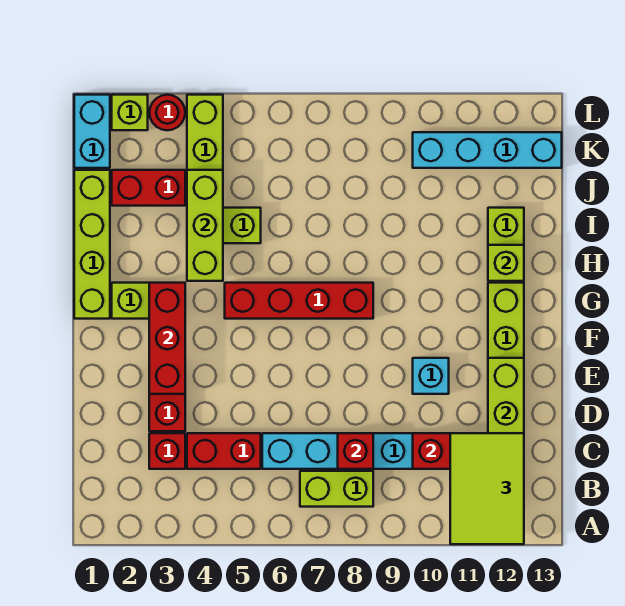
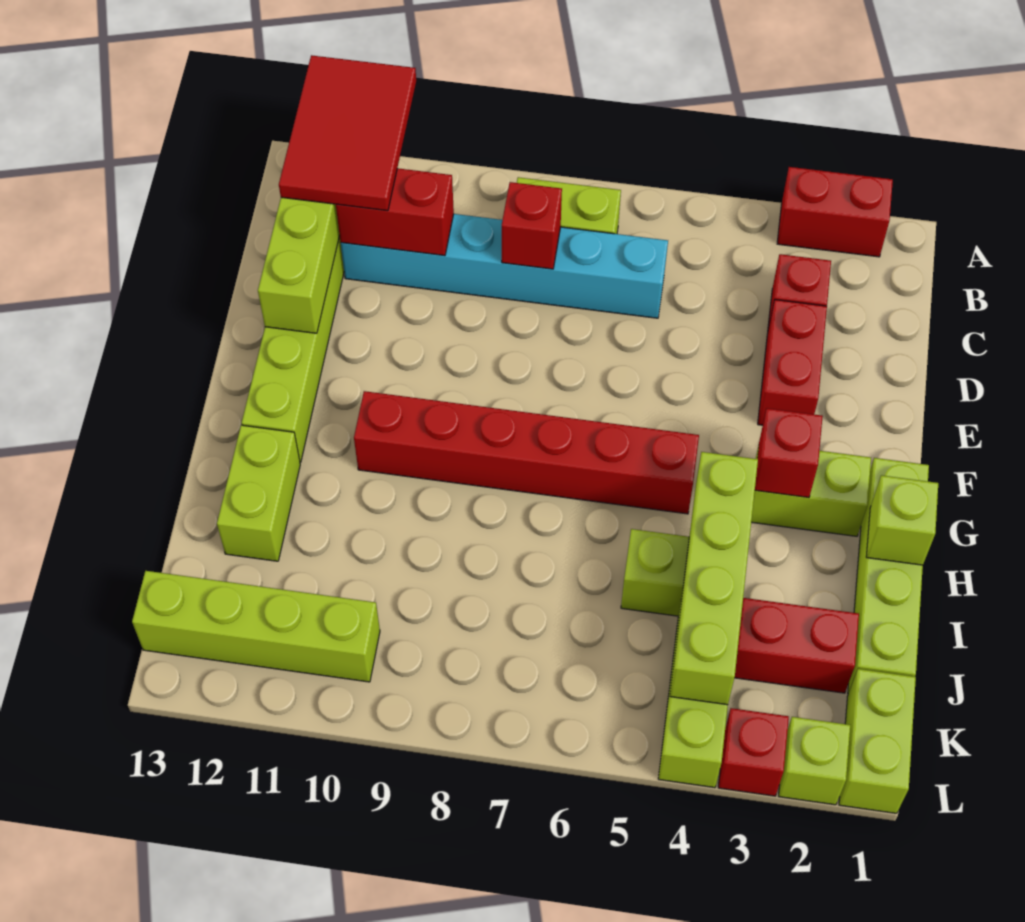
lime tile A11:C12 level 3 -> red tile A11:C12 level 3
red brick C4:C5 level 1 -> red brick A2:A3 level 1
red brick E3:G3 level 2 -> red brick G3 level 2
cyan brick E10 level 1 -> none
red brick G5:G8 level 1 -> red brick G5:G10 level 1
lime brick H4:J4 level 2 -> lime brick H4:K4 level 2
lime brick H12 level 2 -> lime brick H1 level 2
cyan brick K1:L1 level 1 -> lime brick K1:L1 level 1
cyan brick K10:K13 level 1 -> lime brick K10:K13 level 1
red round brick L3 level 1 -> red brick L3 level 1

